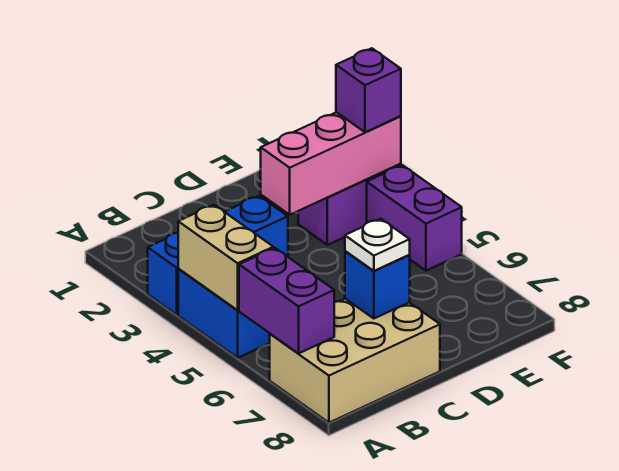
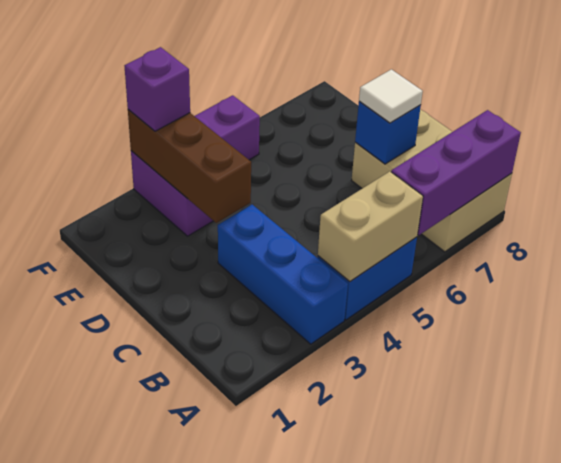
purple brick A6:A7 level 2 -> purple brick A6:A8 level 2
white plate C7 level 3 -> white tile C7 level 3
pink brick D3:F3 level 2 -> brown brick D3:F3 level 2

